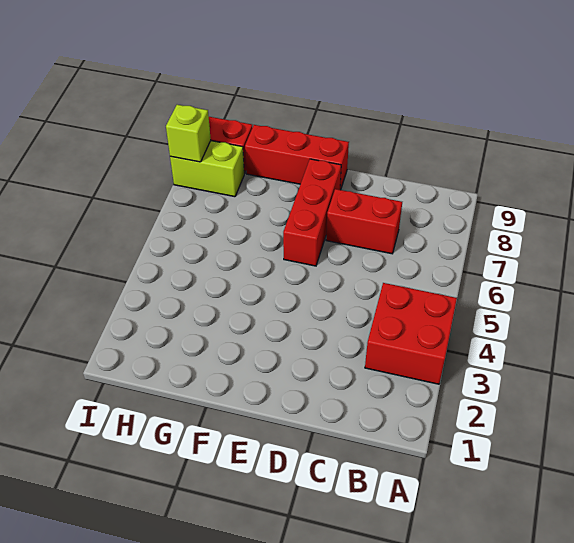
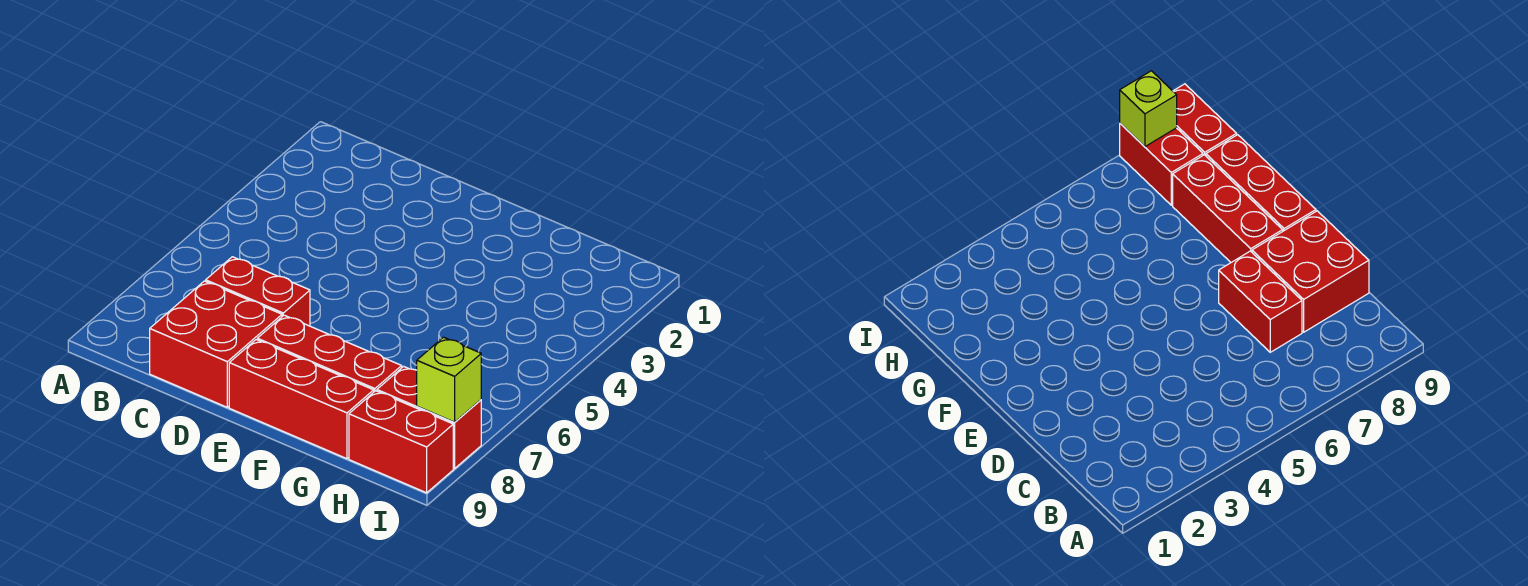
red brick A3:B4 level 1 -> red brick C8:D9 level 1
red brick E6:E8 level 1 -> red brick E8:G8 level 1
lime brick H8:I8 level 1 -> red brick H8:I8 level 1

